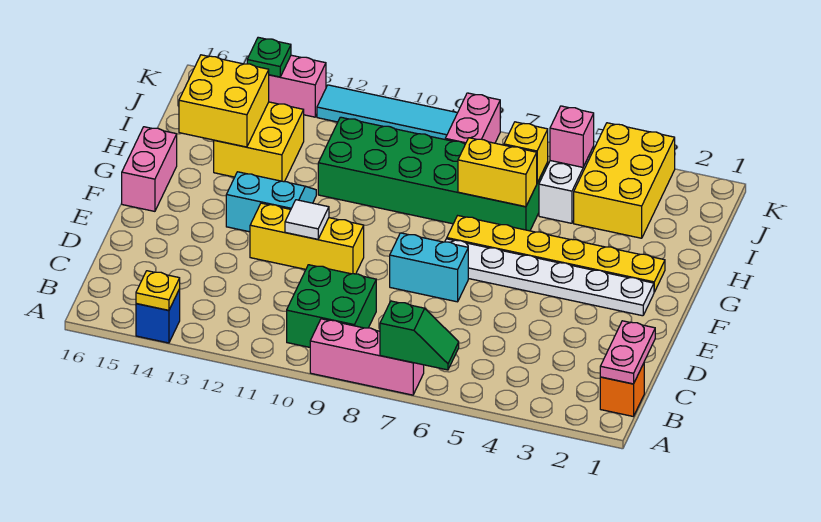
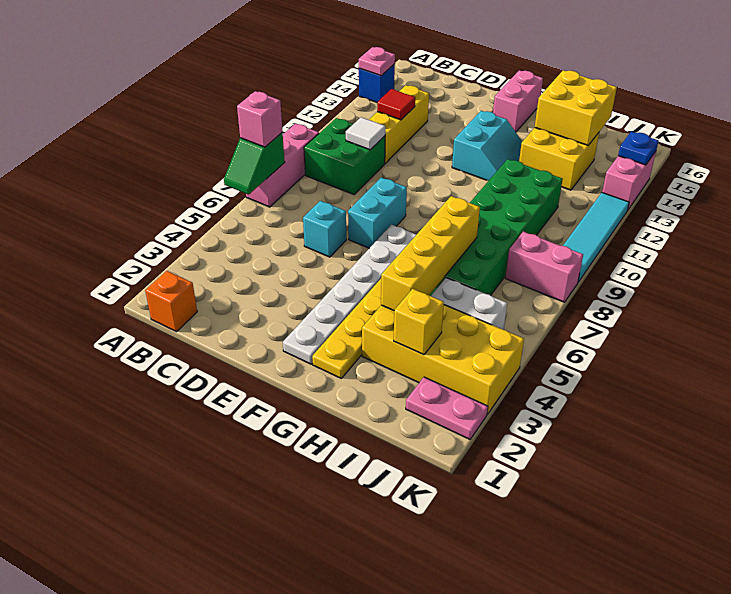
yellow plate A14 level 2 -> pink plate A14 level 2
pink plate B1:C1 level 2 -> pink plate J2:K2 level 1
none -> red tile C12 level 2
none -> cyan brick D6 level 1
yellow brick E10:E12 level 1 -> yellow brick C11:C13 level 1
white tile E11 level 2 -> white tile C10 level 2
pink brick F16:G16 level 1 -> pink brick F15:F16 level 1
yellow brick H6:H7 level 2 -> yellow brick H4:H7 level 2
yellow brick I3:K4 level 1 -> yellow brick H3:K4 level 1
yellow brick I6 level 2 -> yellow brick I3 level 2
pink brick J5 level 2 -> pink brick A7 level 3
green plate K14 level 2 -> blue plate K14 level 2

